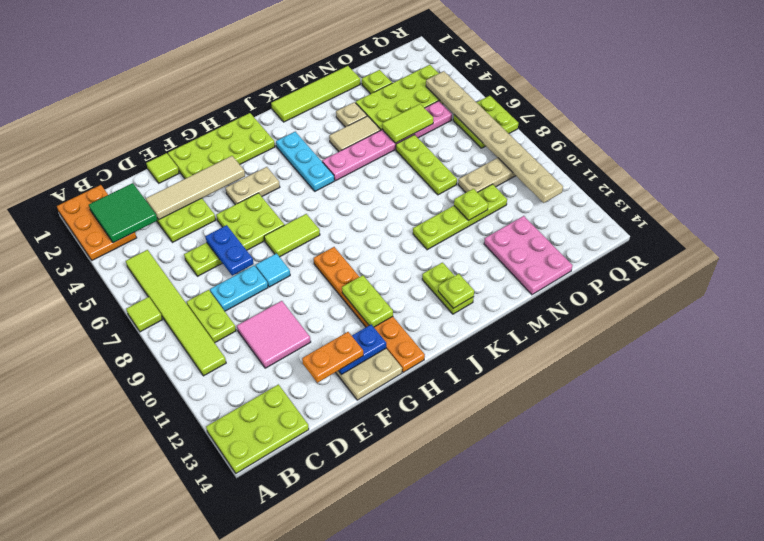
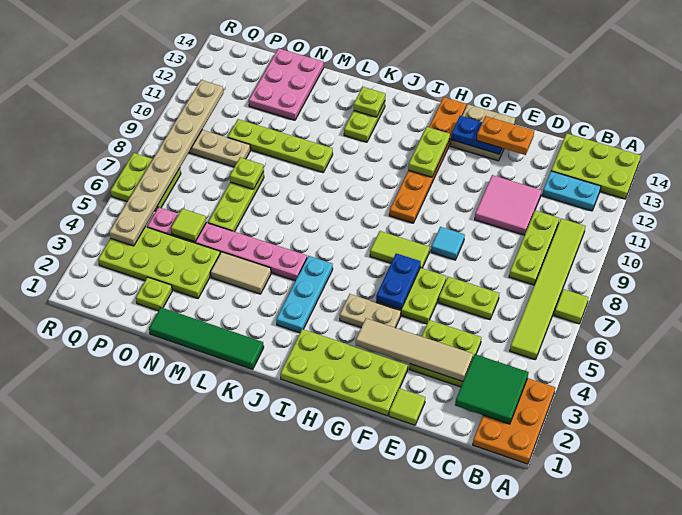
lime plate C8:C9 level 1 -> lime plate C8:C10 level 1
cyan plate D8:E8 level 1 -> cyan plate B12:C12 level 1
blue plate E6:E7 level 2 -> blue plate G5:G6 level 2
lime tile K1:N1 level 1 -> green tile K1:N1 level 1
tan plate M3 level 1 -> none
lime tile N5:O5 level 2 -> lime tile O5 level 2
lime plate N10 level 2 -> lime plate N8 level 2

